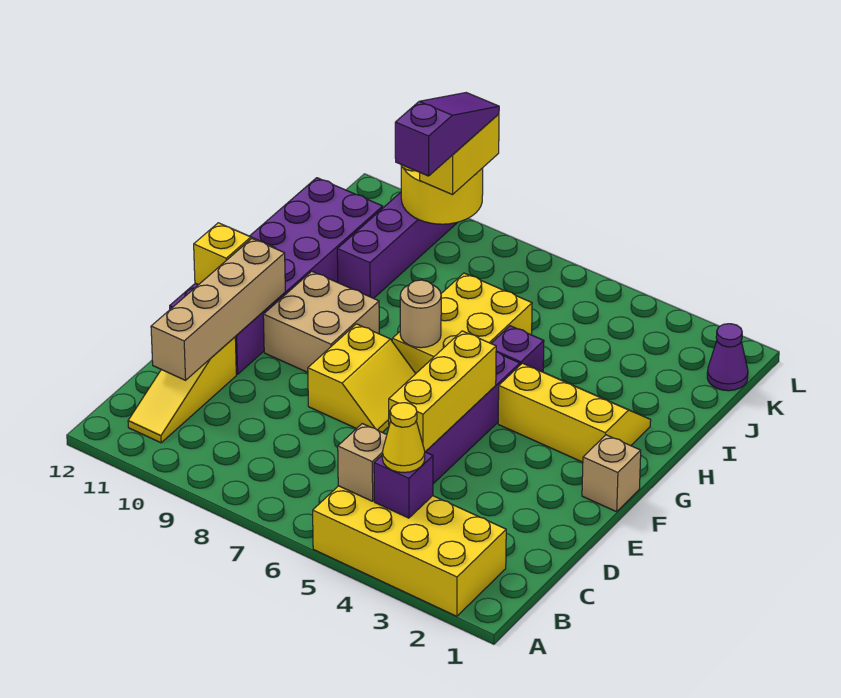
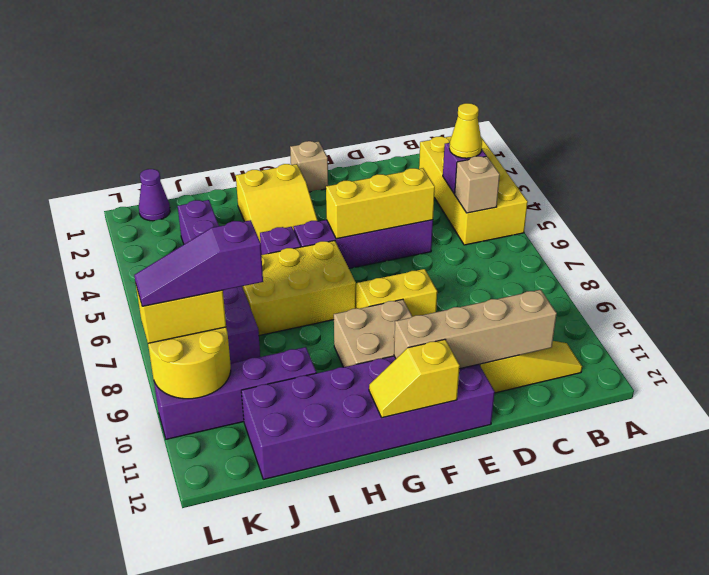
yellow slope G2:H4 level 1 top G -> yellow slope G2:H4 level 1 top 2
tan round brick G7 level 2 -> none
none -> purple brick J3:J8 level 1

